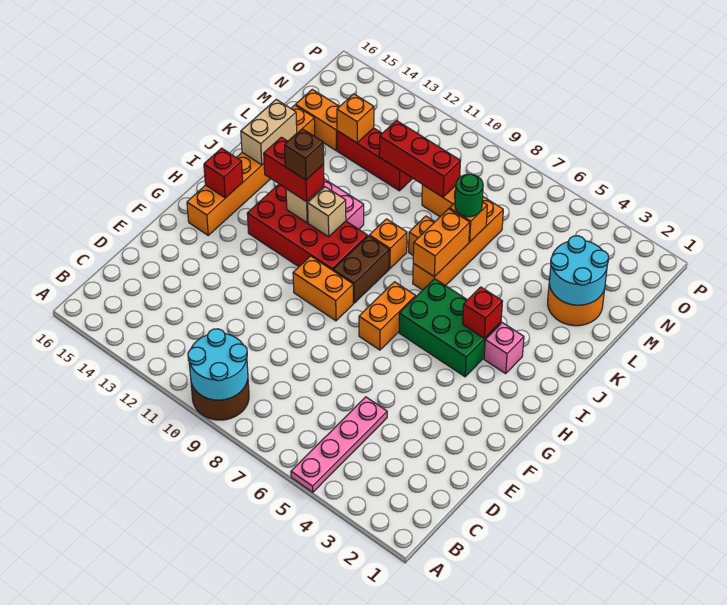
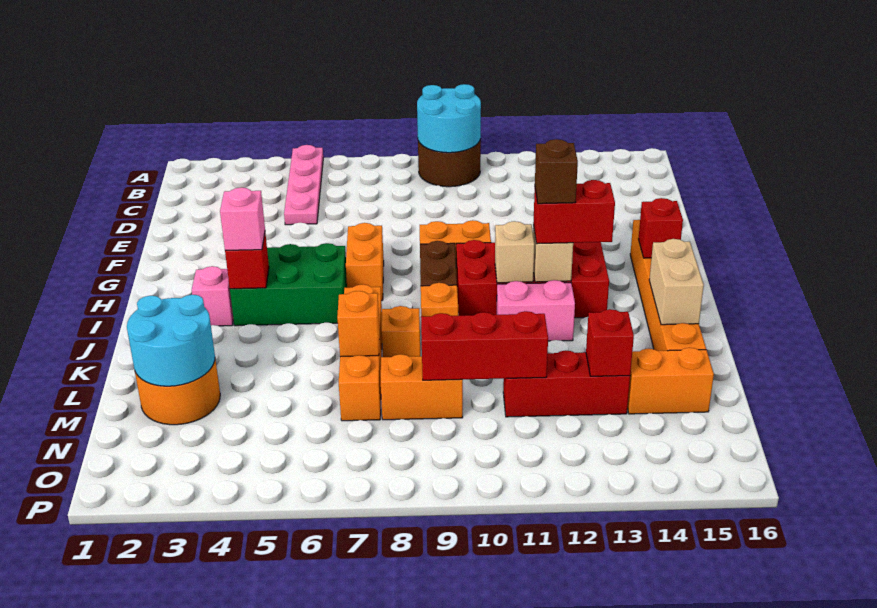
none -> pink brick I4 level 3
orange brick J7:K7 level 2 -> none
green round brick L7 level 3 -> none
orange brick M13 level 2 -> red brick M13 level 2

